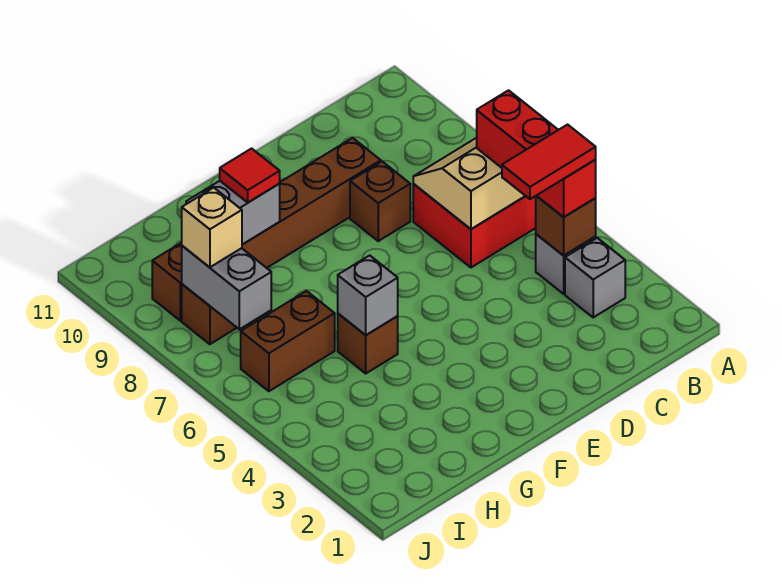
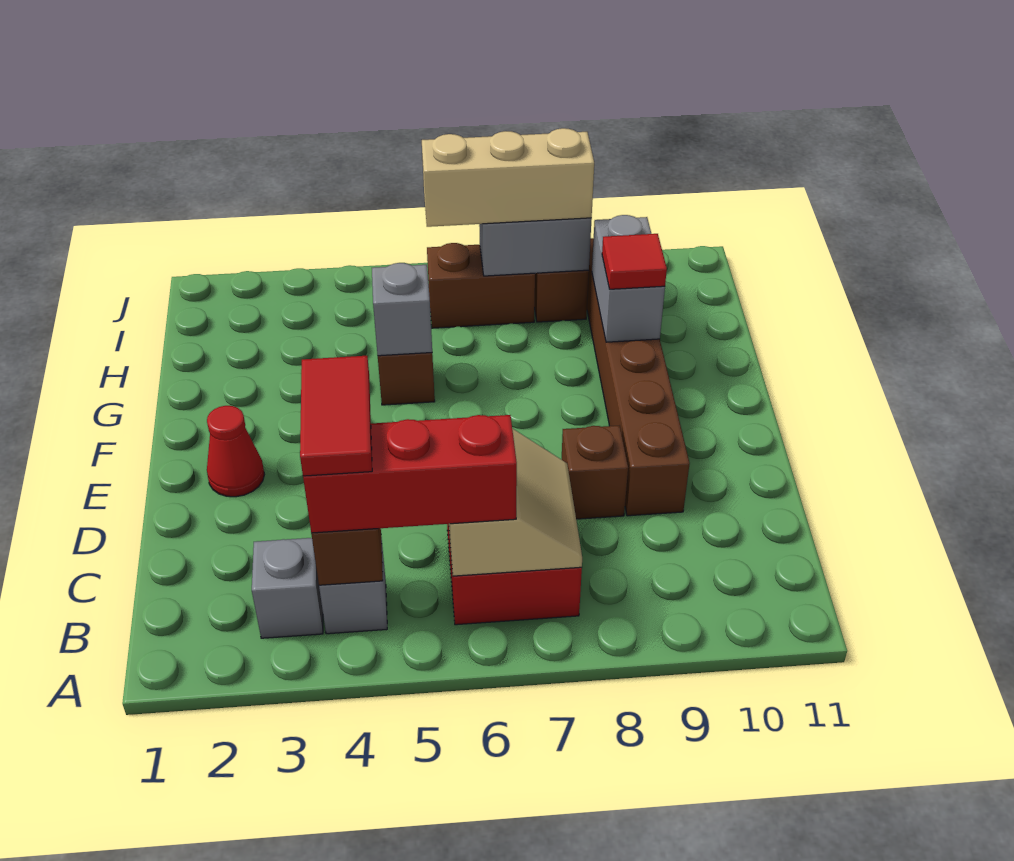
none -> red cone E2 level 1
brown brick H6:I6 level 1 -> brown brick I6:I7 level 1
tan brick I8 level 3 -> tan brick I6:I8 level 3

